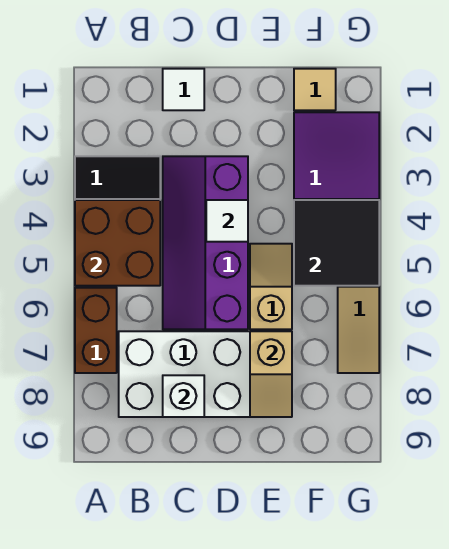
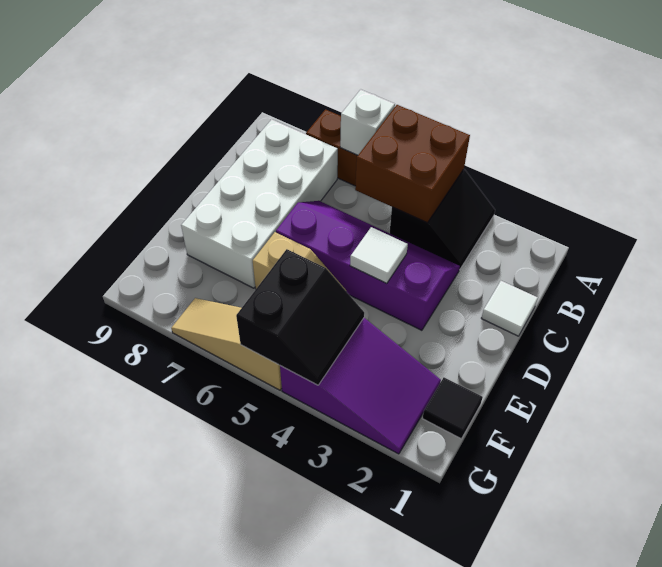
white brick C8 level 2 -> white brick A6 level 2
tan slope E7:E8 level 2 top 7 -> none
tan tile F1 level 1 -> black tile F1 level 1
black tile F4:G5 level 2 -> black slope F4:G5 level 2 top 5

